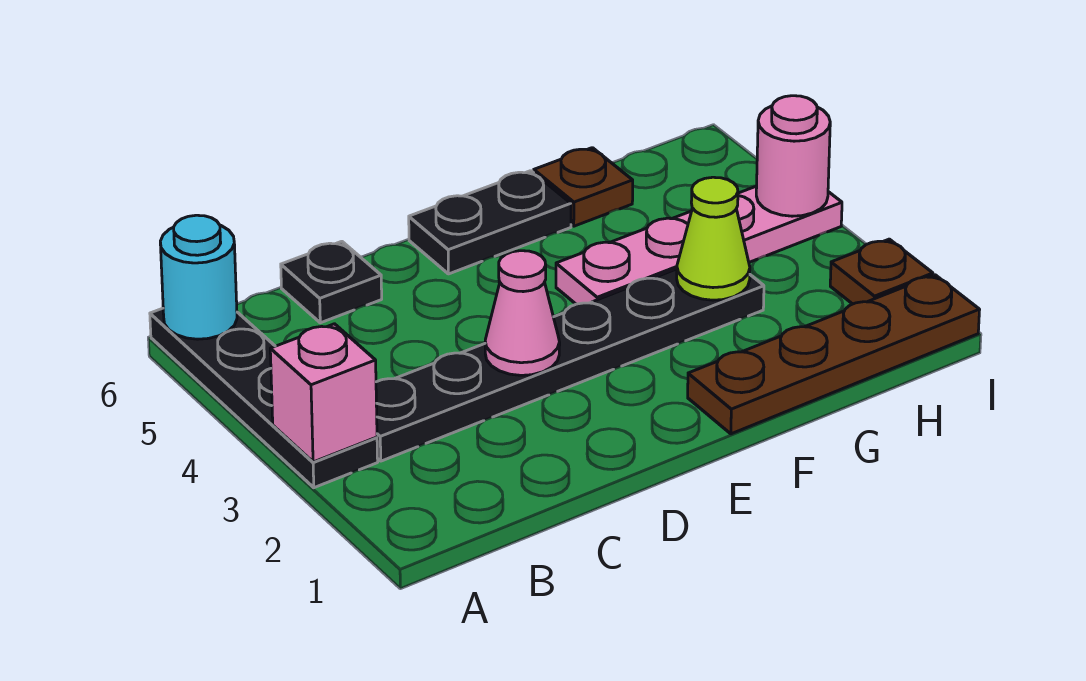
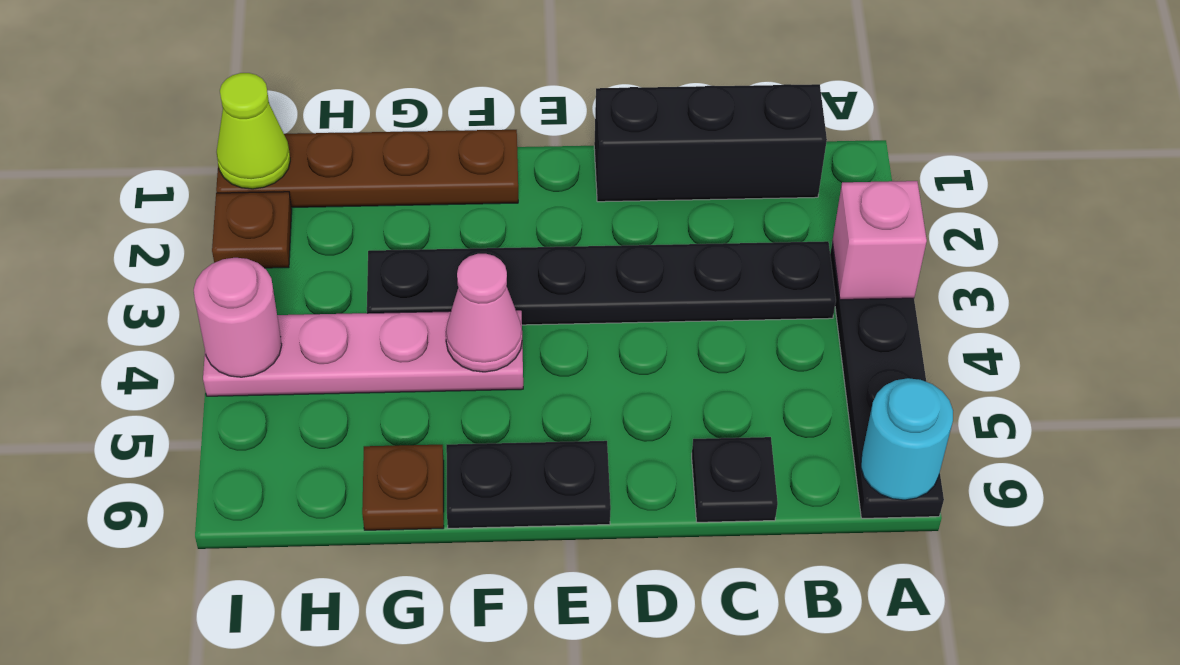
none -> black brick B1:D1 level 1
pink cone D3 level 2 -> pink cone F4 level 2
lime cone G3 level 2 -> lime cone I1 level 2

